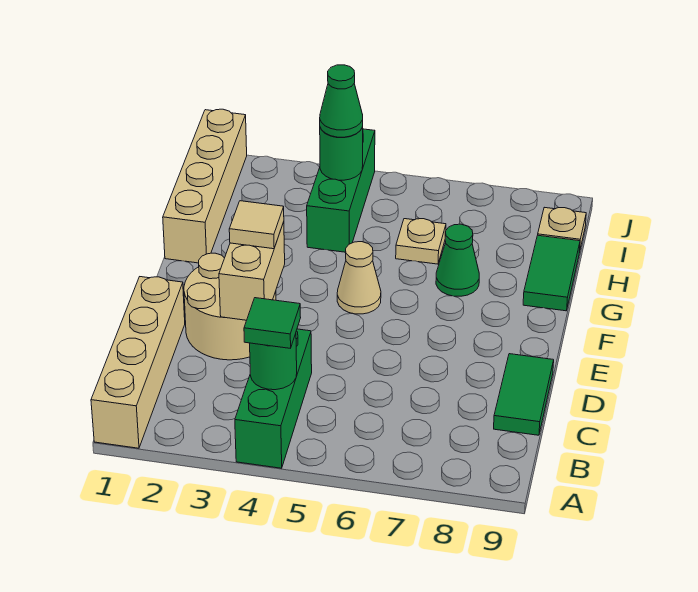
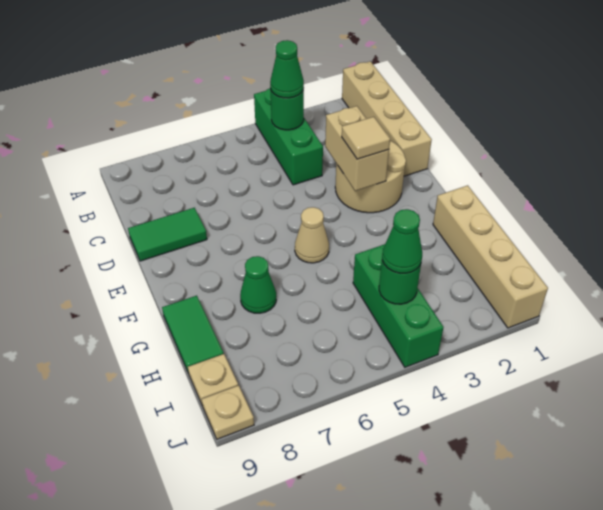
green tile B4 level 3 -> green cone B4 level 3
green tile C9:D9 level 1 -> green tile D8:D9 level 1
tan plate H6 level 1 -> tan plate J9 level 1

